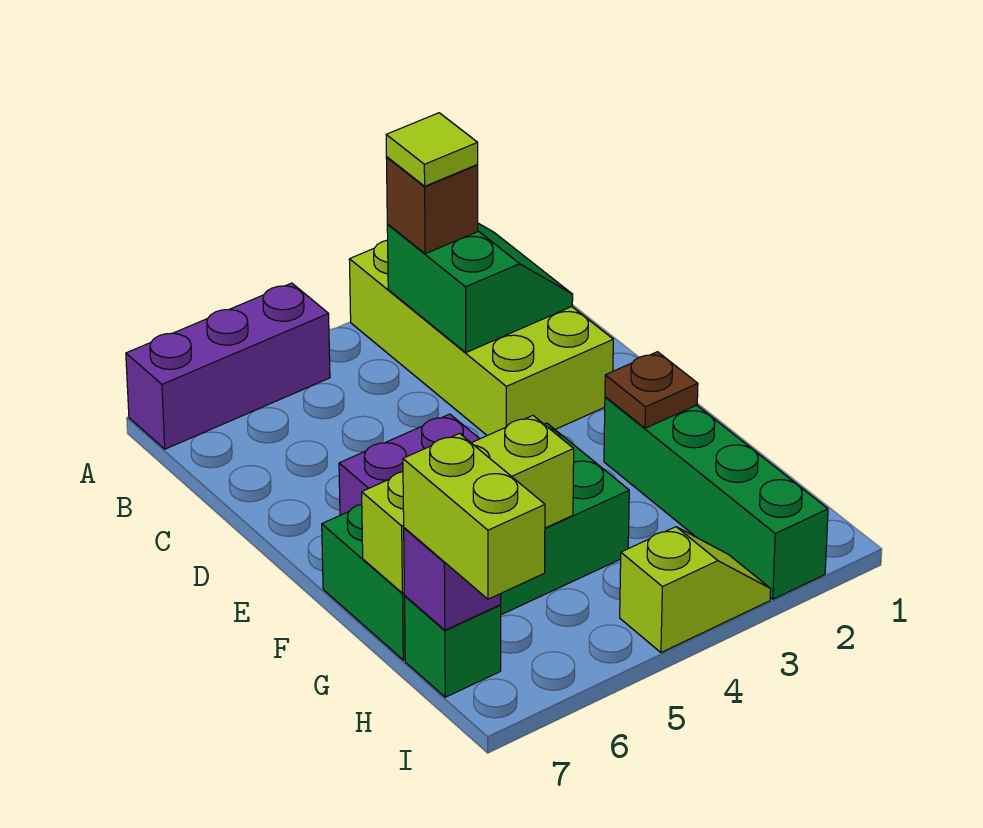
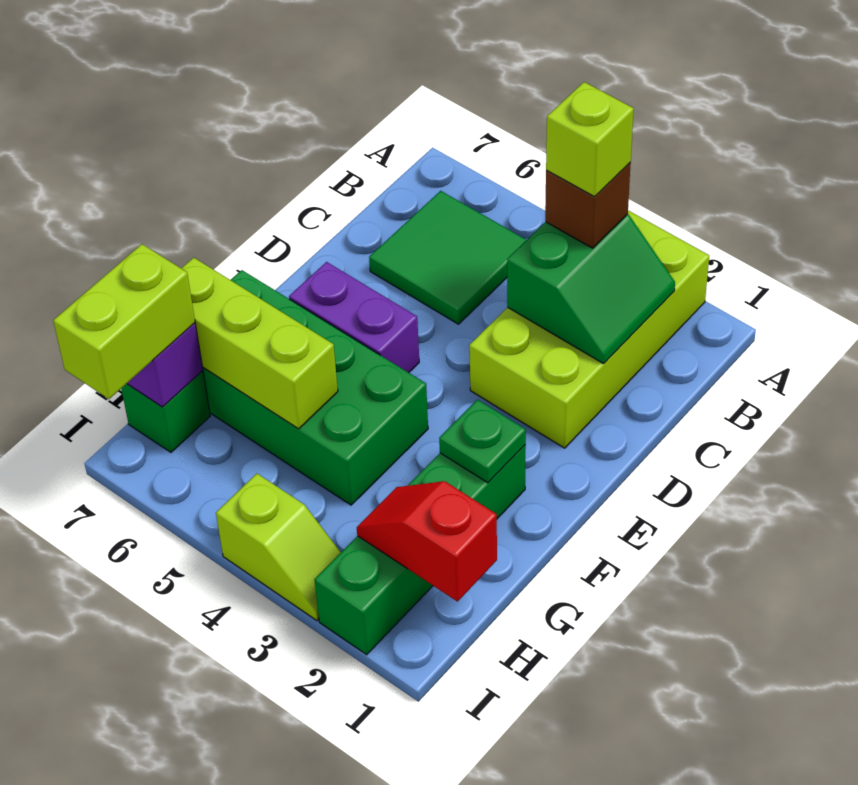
purple brick A5:A7 level 1 -> none
lime tile B3 level 4 -> lime brick B3 level 4
none -> green tile B5:C6 level 1
brown plate F2 level 2 -> green plate F2 level 2
none -> red slope H1:H2 level 2 top 1

